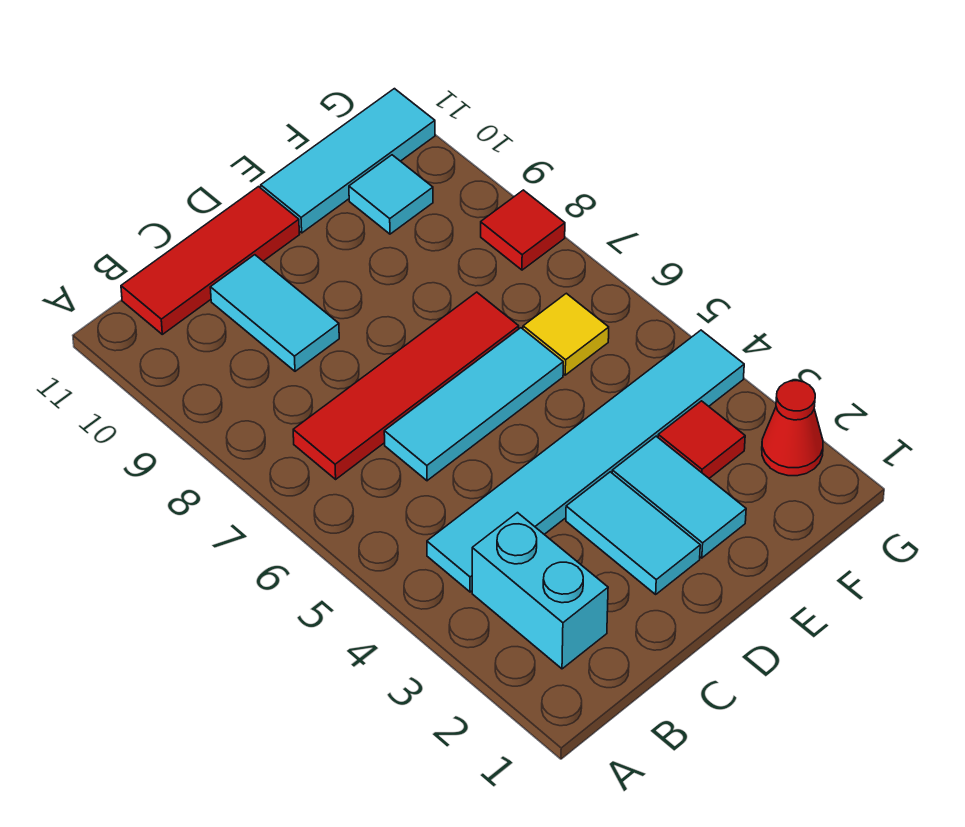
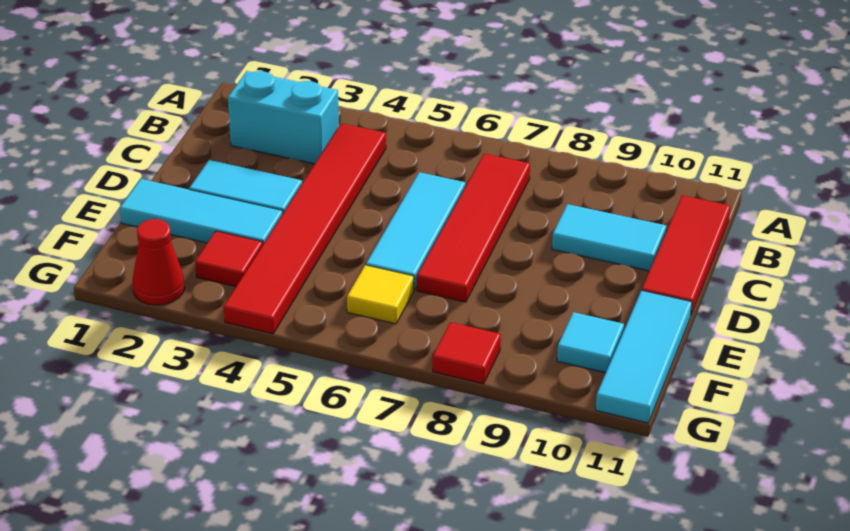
cyan tile B4:G4 level 1 -> red tile B4:G4 level 1
cyan tile E2:E3 level 1 -> cyan tile E1:E3 level 1

